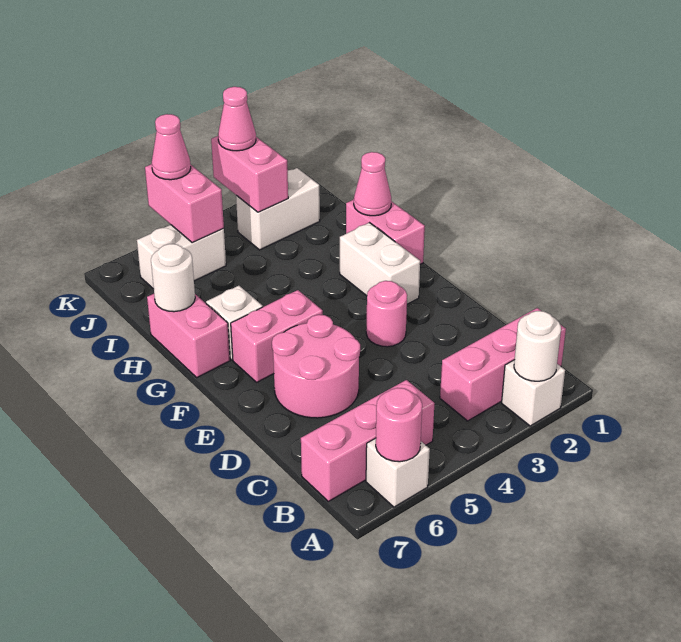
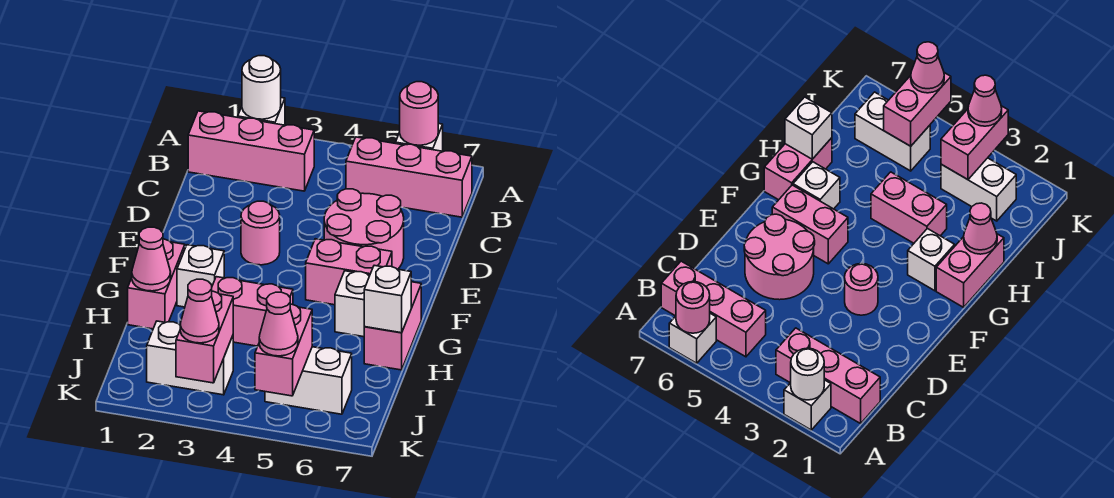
white brick F2:G2 level 1 -> white brick G2 level 1
none -> pink brick H3:H4 level 1
white round brick H7 level 2 -> white brick H7 level 2

